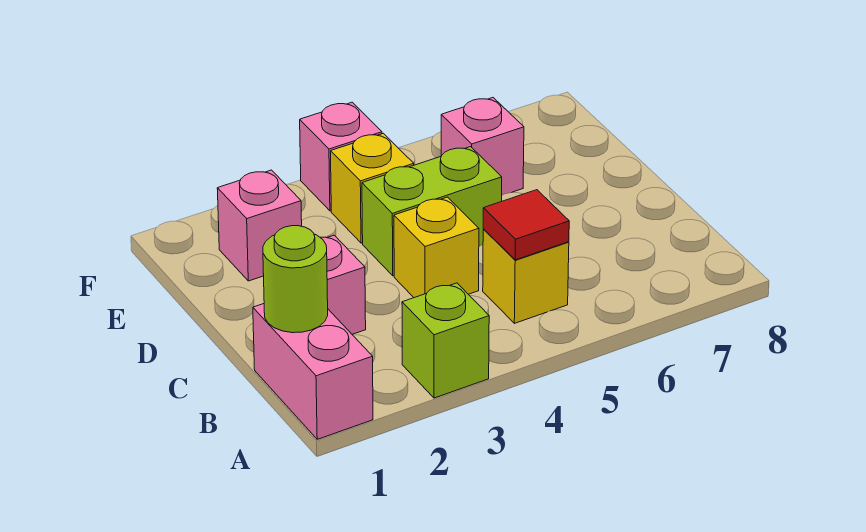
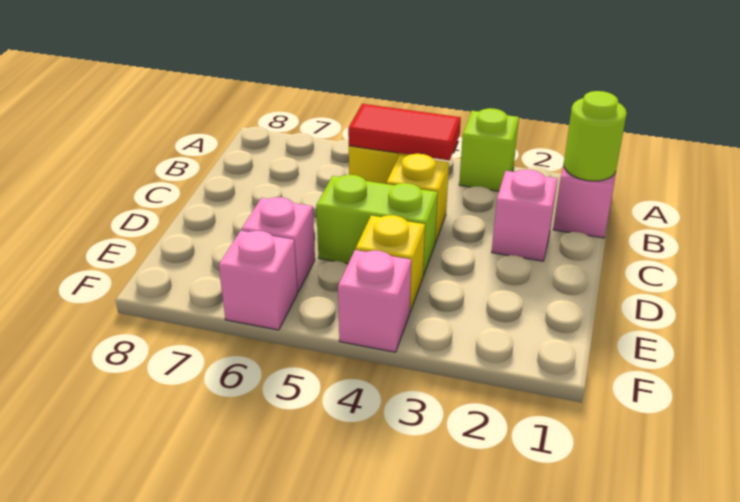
red tile B5 level 2 -> red tile B4:B5 level 2
pink brick E2 level 1 -> pink brick F6 level 1

